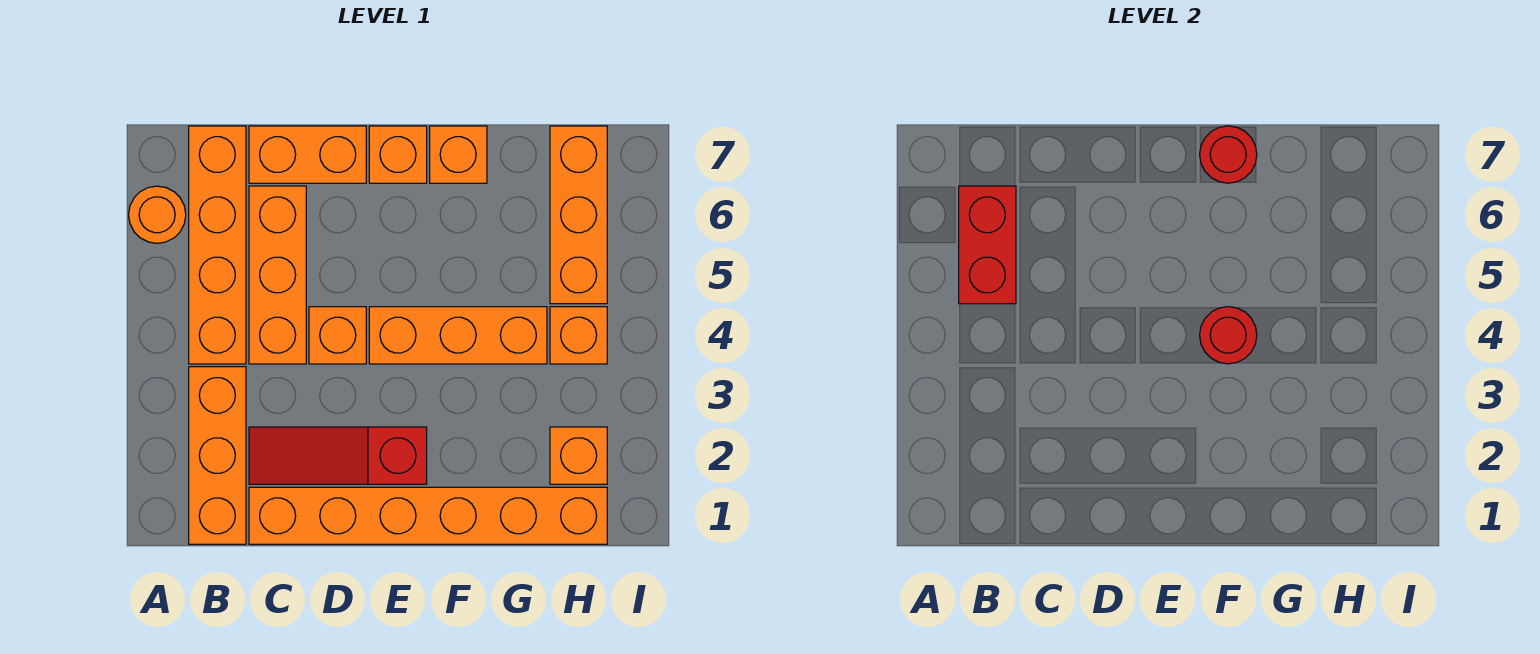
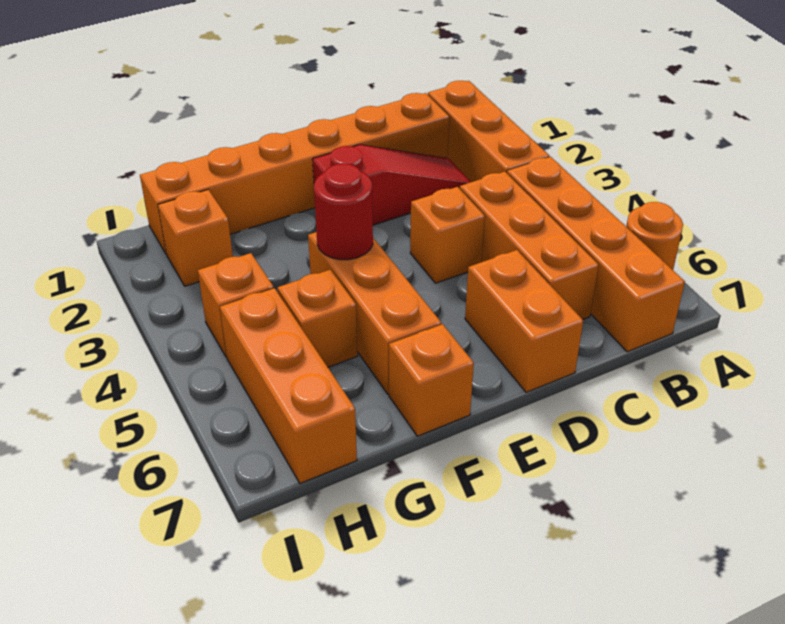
red brick B5:B6 level 2 -> none
orange brick C7:D7 level 1 -> orange brick D6:D7 level 1
orange brick E4:G4 level 1 -> orange brick F4:F6 level 1
orange brick E7 level 1 -> orange brick G5 level 1
red round brick F7 level 2 -> none

